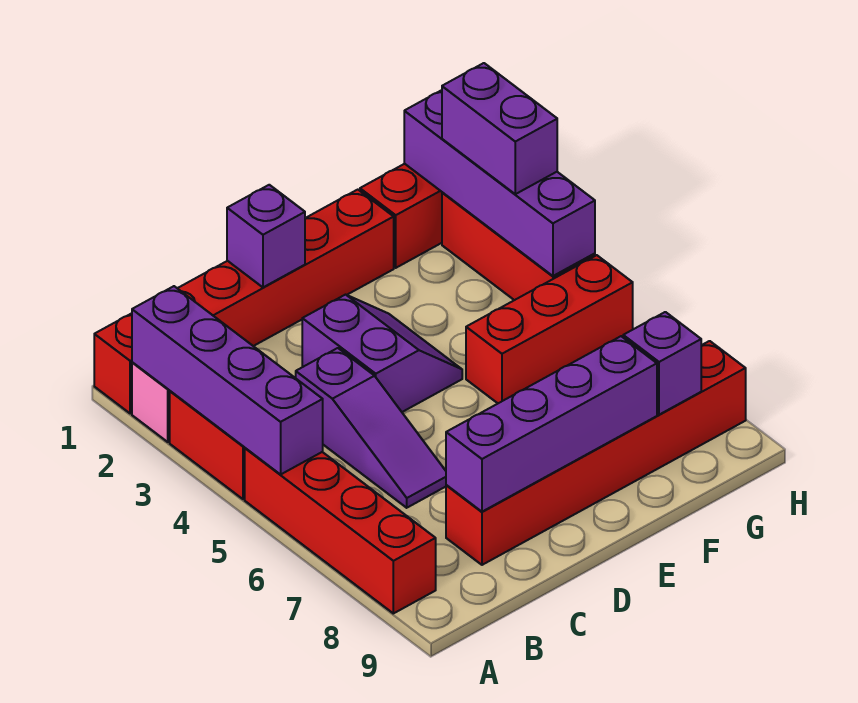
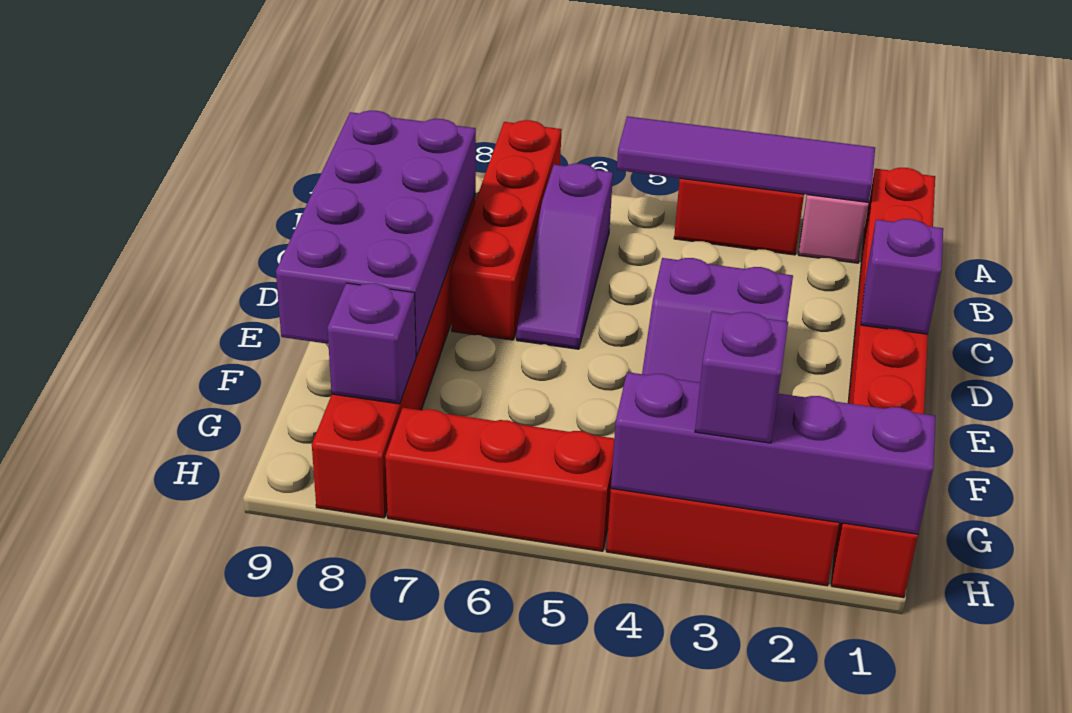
purple brick A2:A5 level 2 -> purple tile A2:A5 level 2
red brick A5:A8 level 1 -> red brick A7:D7 level 1
purple slope C4:C6 level 1 top 4 -> purple slope B6:D6 level 1 top B
purple brick C8:F8 level 2 -> purple brick C8:F9 level 2
red brick F5:H5 level 1 -> red brick H5:H7 level 1
purple brick H2:H3 level 3 -> purple brick H3 level 3

